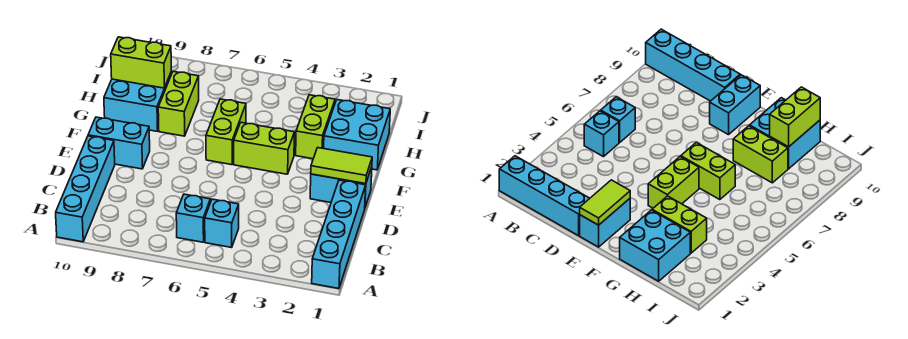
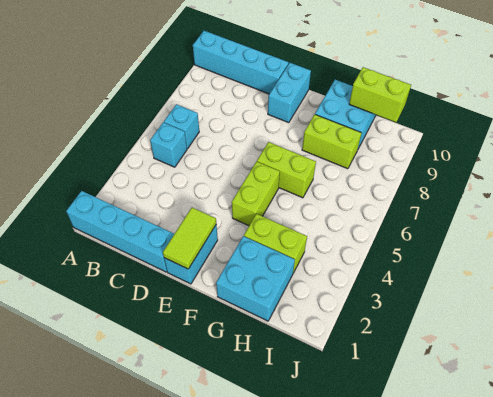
lime brick H9:H10 level 2 -> lime brick H10:I10 level 2

